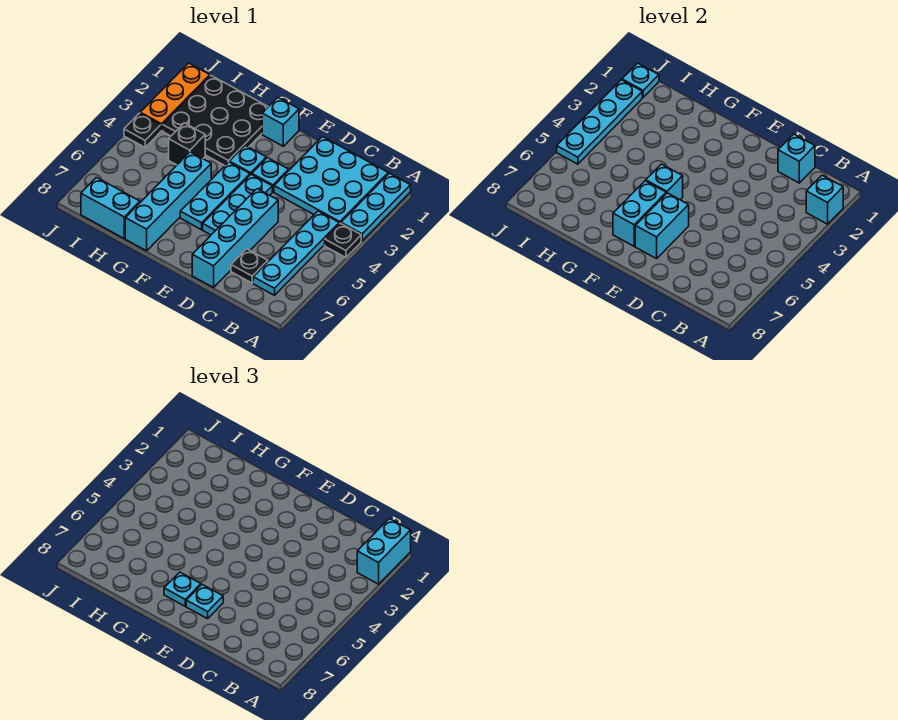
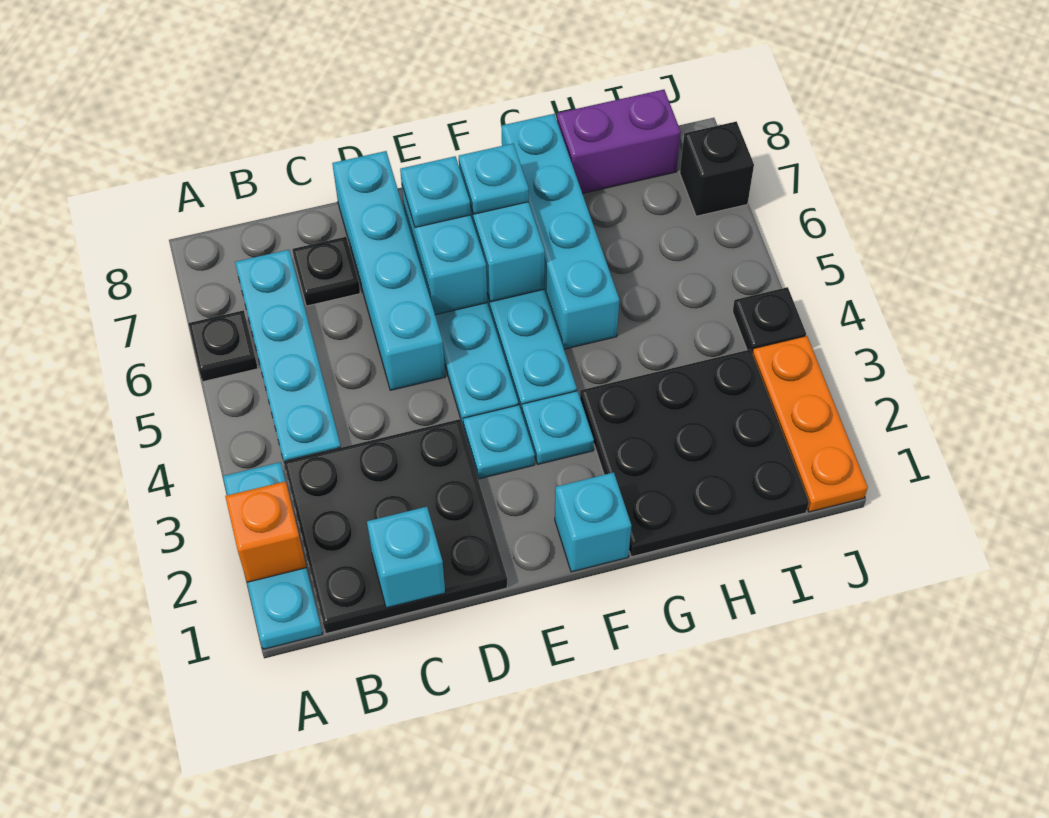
cyan brick A1:A2 level 3 -> none
cyan brick A2 level 2 -> orange brick A2 level 2
black plate A4 level 1 -> black plate A6 level 1
cyan plate B1:D3 level 1 -> black plate B1:D3 level 1
cyan brick F5 level 2 -> none
black brick H4 level 1 -> black brick J7 level 1
cyan brick H8:I8 level 1 -> purple brick H8:I8 level 1
cyan plate J1 level 2 -> none
cyan plate J2:J5 level 2 -> none

